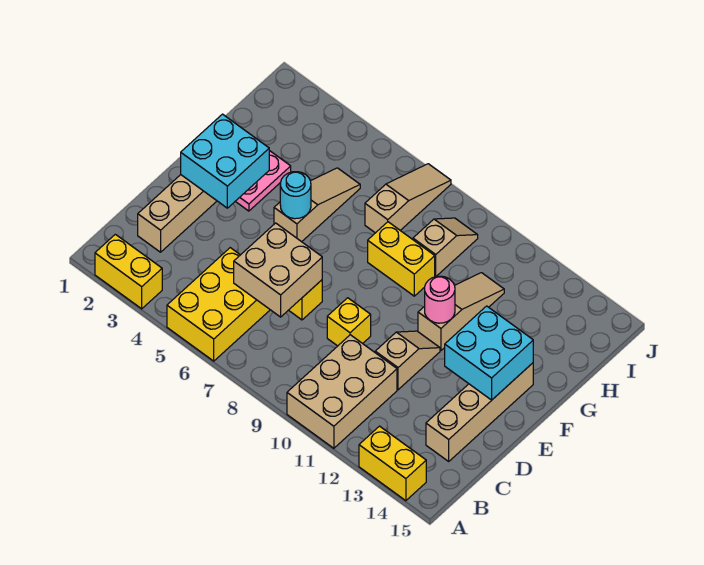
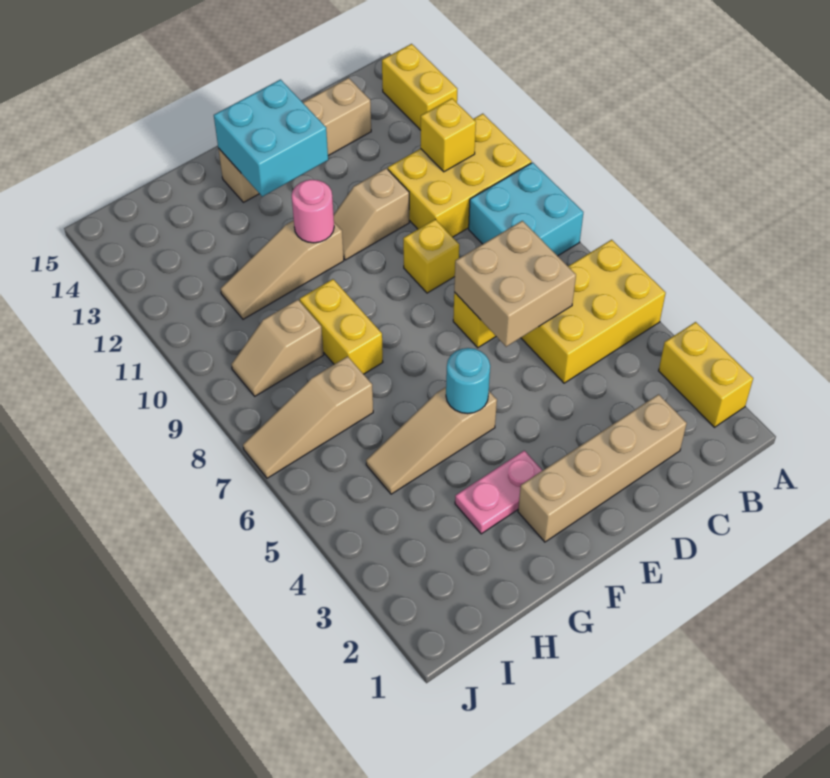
tan brick A10:C11 level 1 -> yellow brick A10:C11 level 1
none -> yellow brick B11 level 2
cyan brick E2:F3 level 2 -> cyan brick A8:B9 level 1

